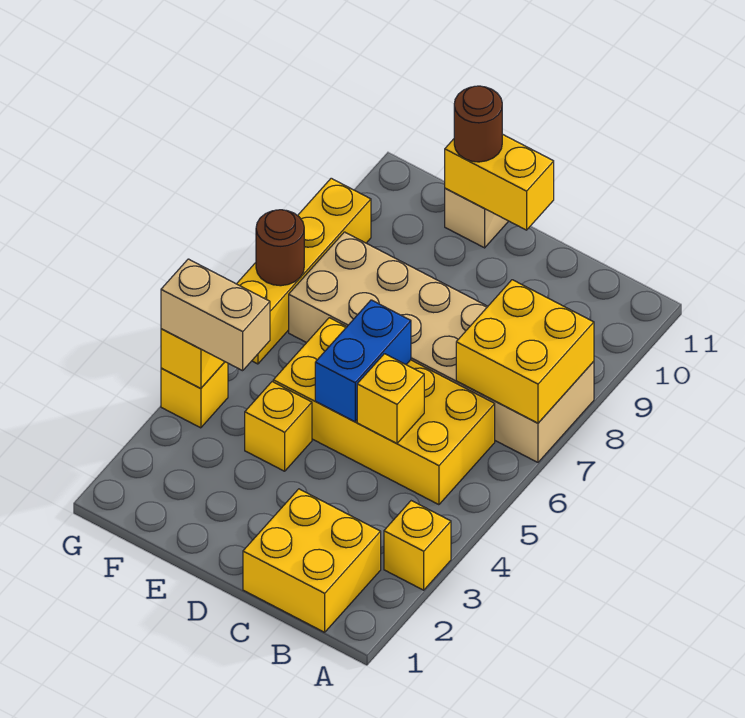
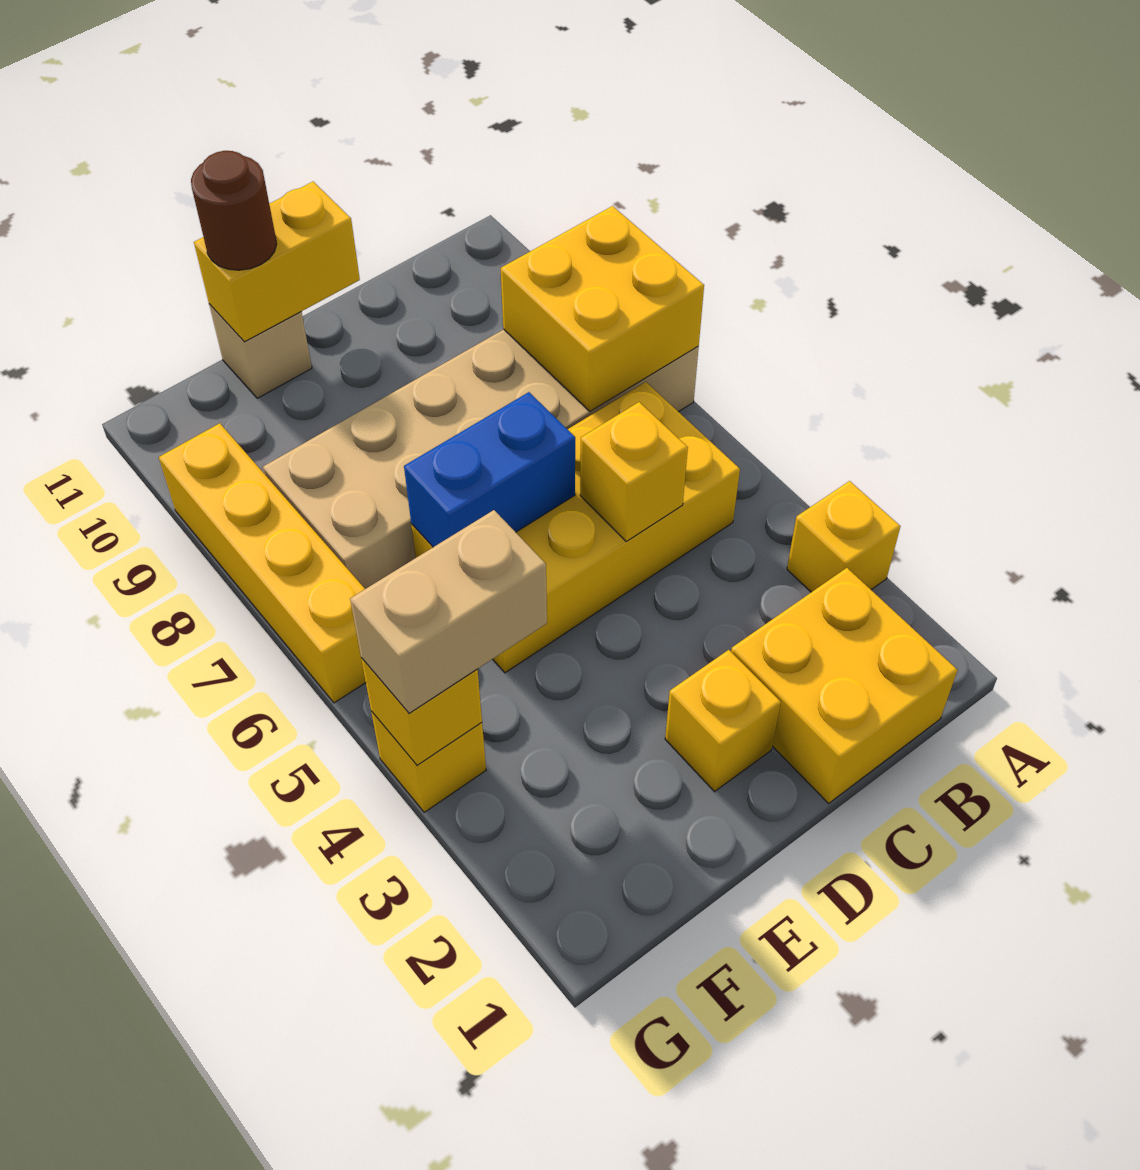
blue brick D5:D6 level 2 -> blue brick D6:E6 level 2
yellow brick E4 level 1 -> yellow brick D2 level 1
brown round brick G7 level 2 -> none

